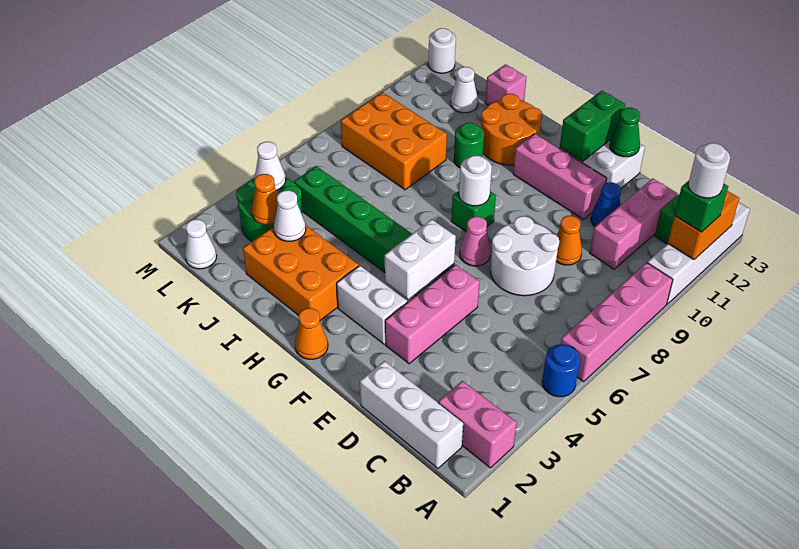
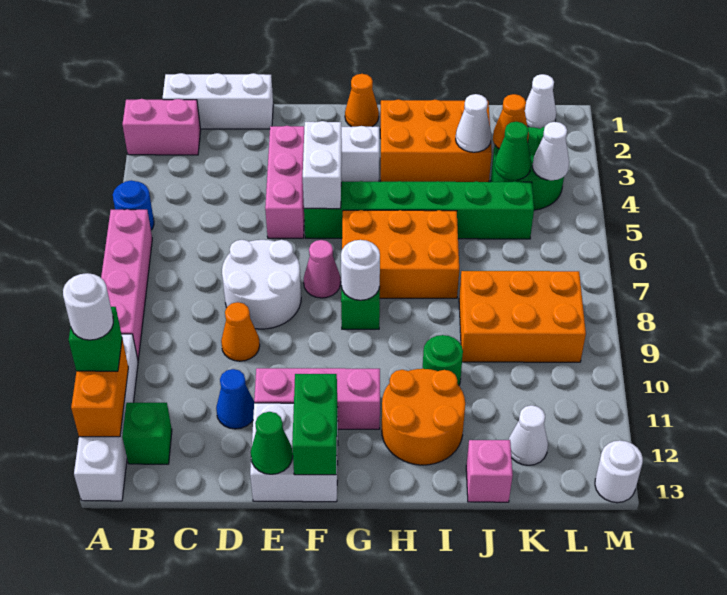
pink brick C10:C12 level 1 -> none
none -> orange brick G6:I7 level 1
none -> green cone K4 level 2

